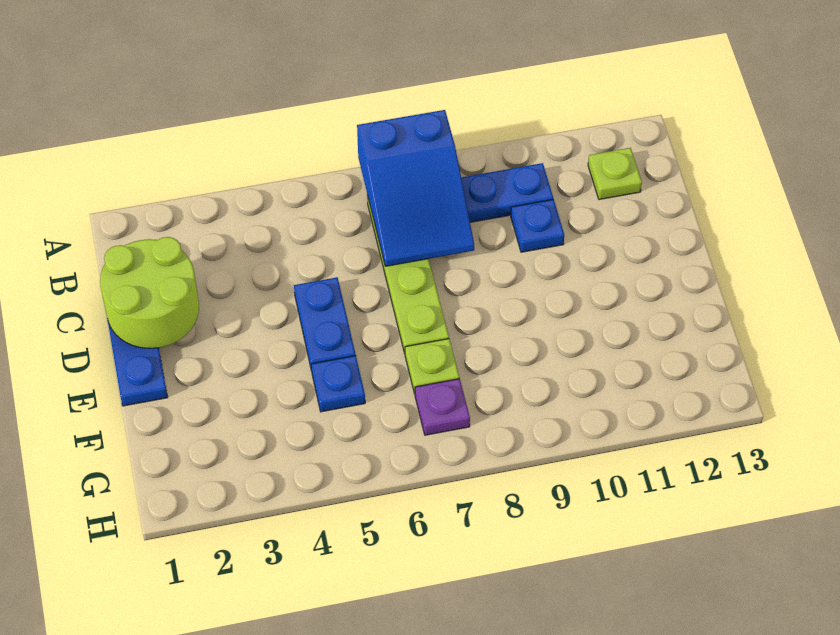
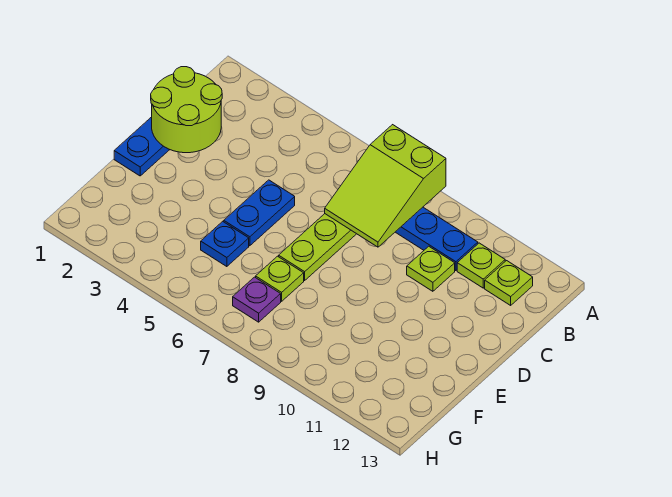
blue slope A7:C8 level 2 top A -> lime slope A7:C8 level 2 top A
none -> lime plate B11 level 1
blue plate C10 level 1 -> lime plate C10 level 1

